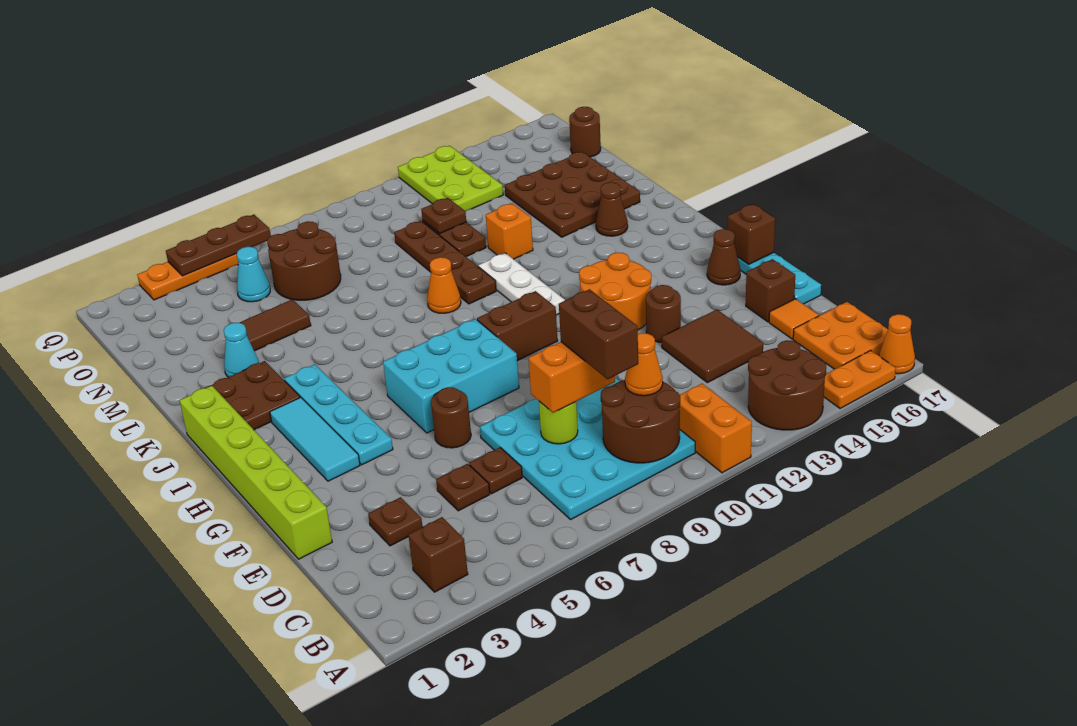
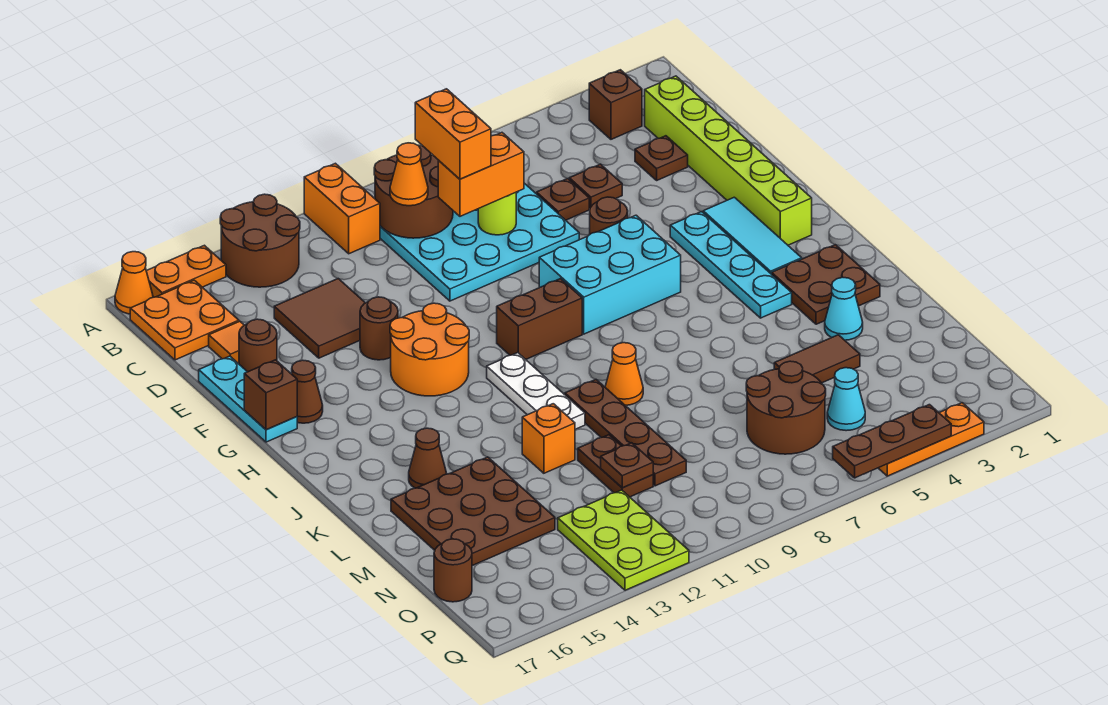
brown brick C9:D9 level 4 -> orange brick C9:D9 level 4
lime brick E1:J1 level 1 -> lime brick C2:H2 level 1
brown brick E16 level 1 -> brown round brick E16 level 1

